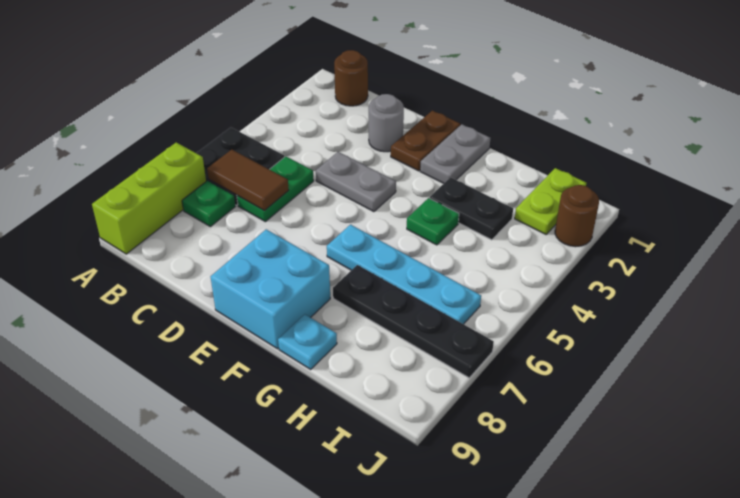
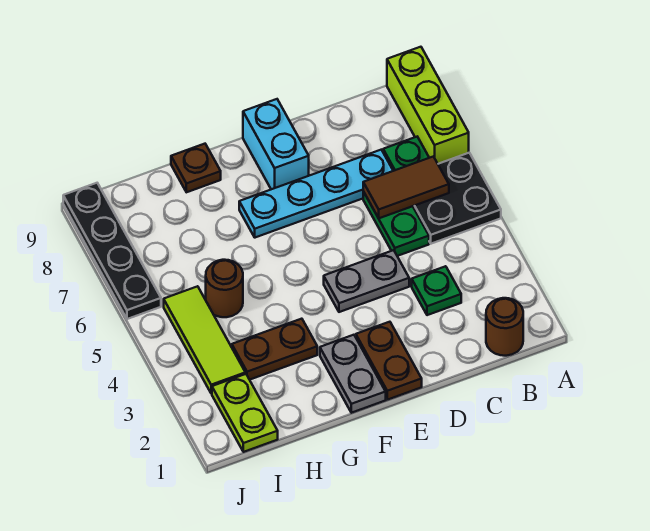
grey round brick D2 level 1 -> none
cyan brick E8:F9 level 1 -> cyan brick E8:E9 level 1
cyan plate F6:I6 level 1 -> cyan plate C7:F7 level 1
black plate G3:H3 level 1 -> brown plate G3:H3 level 1
green plate G4 level 1 -> green plate C3 level 1
black plate G7:J7 level 1 -> black plate J6:J9 level 1
cyan plate G9 level 1 -> brown plate G9 level 1
none -> lime tile I3:I5 level 1
brown round brick J2 level 1 -> brown round brick H5 level 1

